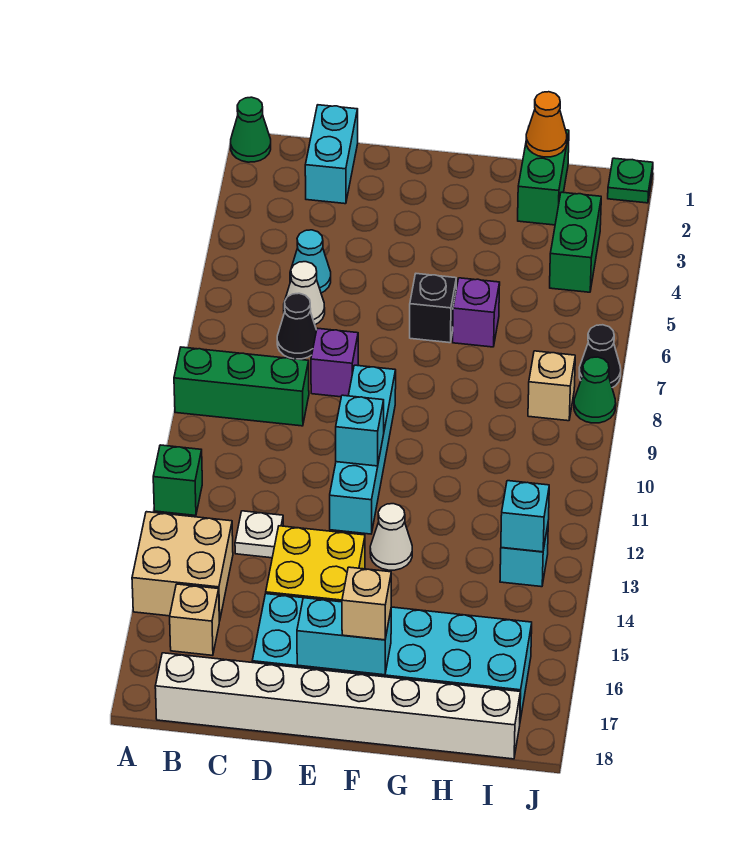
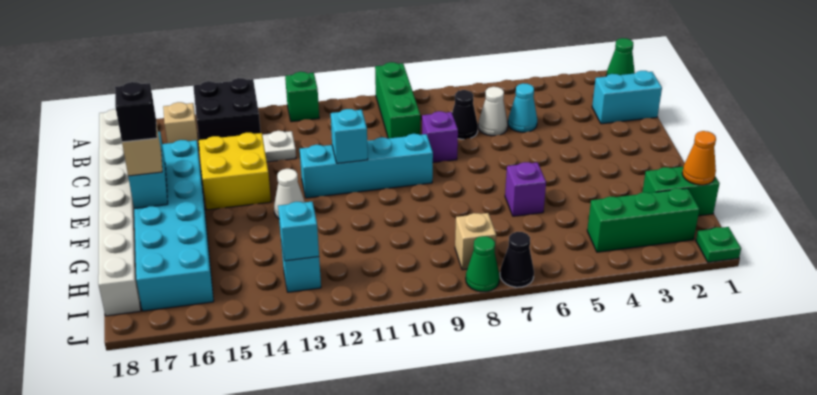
tan brick A14:B15 level 1 -> black brick A14:B15 level 1
black brick F6 level 1 -> black brick F17 level 4
green brick I3:I4 level 1 -> green brick I2:I4 level 1

